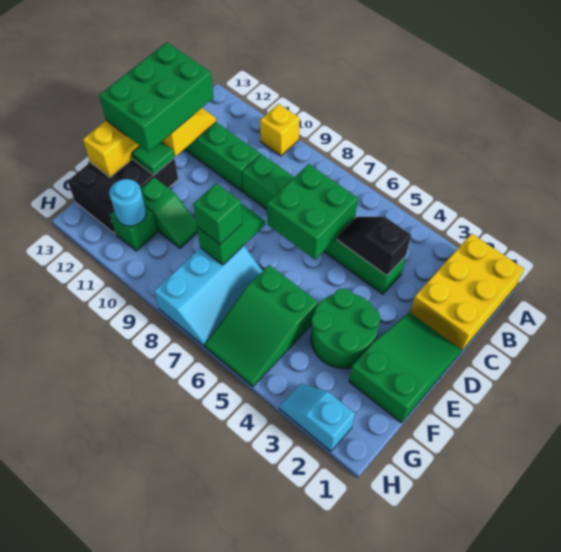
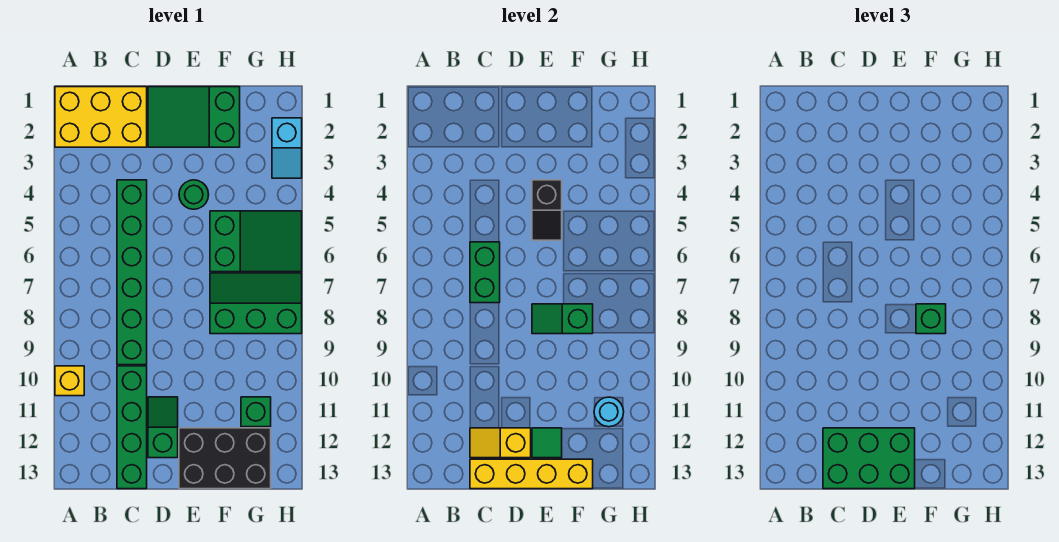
black slope C4:C5 level 2 top 4 -> black slope E4:E5 level 2 top 4
green brick C6:D7 level 2 -> green brick C6:C7 level 2
green round brick E3:F4 level 1 -> green round brick E4 level 1
cyan slope F7:H8 level 1 top 8 -> green slope F7:H8 level 1 top 8
green slope F10:F11 level 1 top 11 -> green slope D11:D12 level 1 top 12

